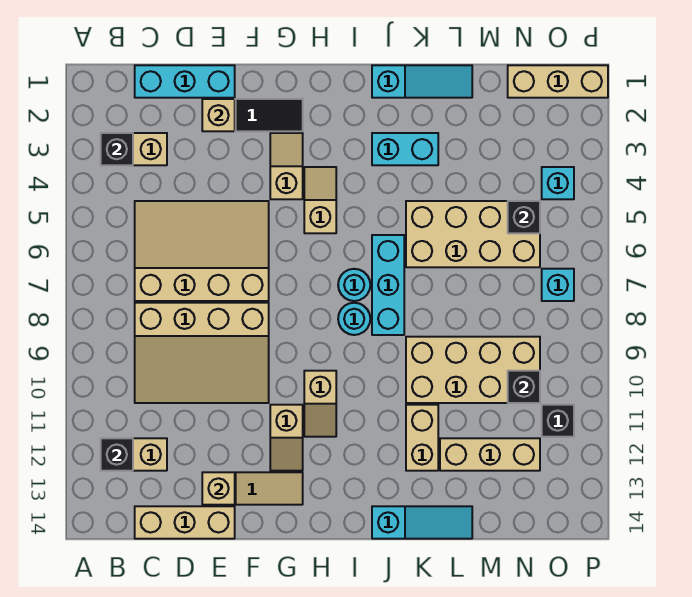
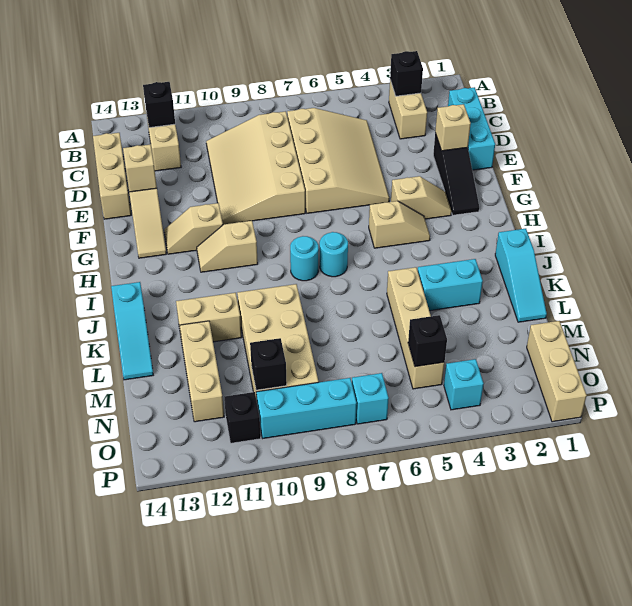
cyan brick J3:K3 level 1 -> cyan brick K3:K4 level 1
cyan brick J6:J8 level 1 -> cyan brick O8:O10 level 1
tan brick K5:N6 level 1 -> tan brick K5:N5 level 1

